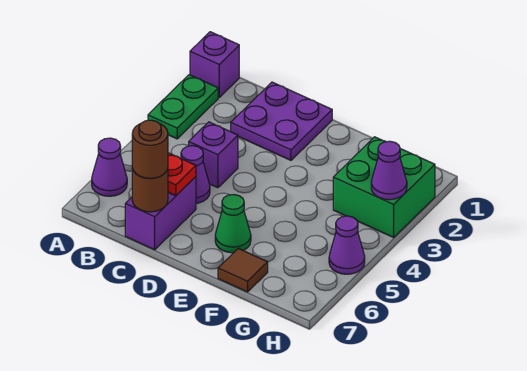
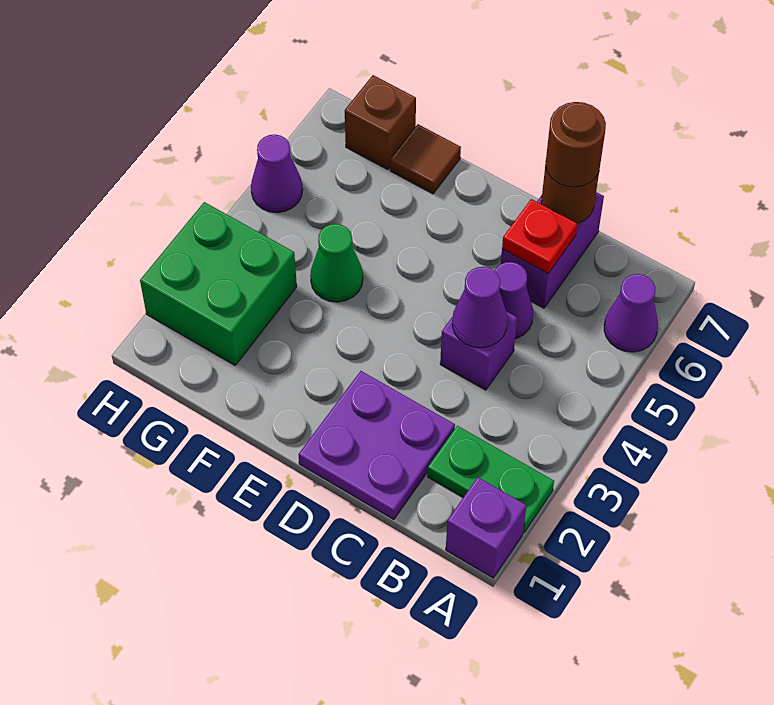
green plate A2:A3 level 1 -> green plate A2:B2 level 1
green cone E6 level 1 -> green cone F4 level 1
none -> brown brick G7 level 1
purple cone H3 level 2 -> purple cone C4 level 2

